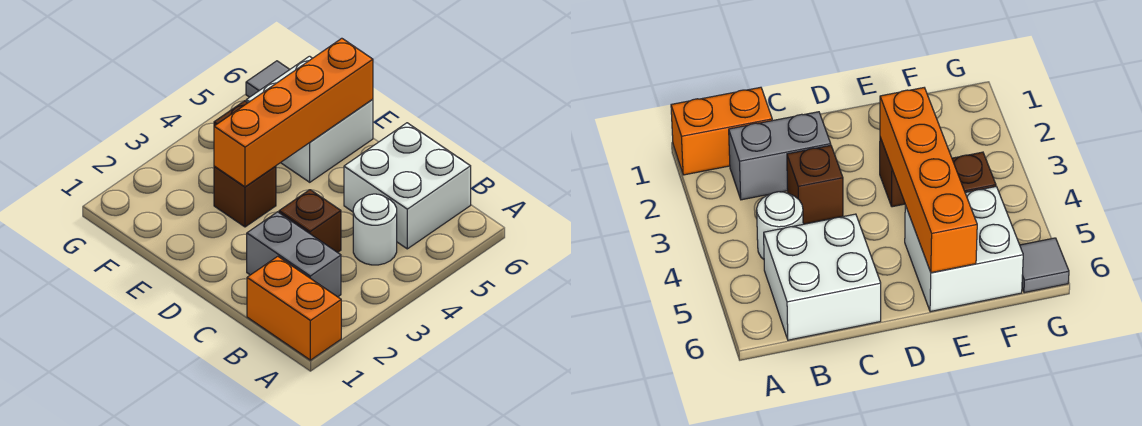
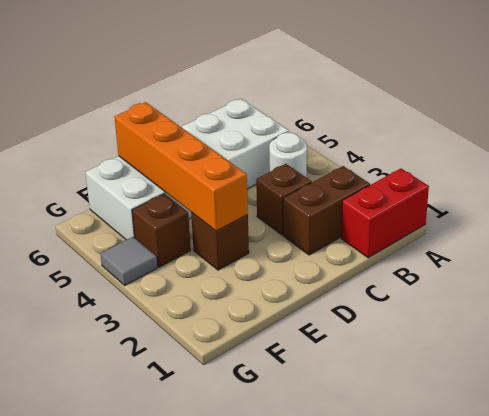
orange brick A1:B1 level 1 -> red brick A1:B1 level 1
grey brick B2:C2 level 1 -> brown brick B2:C2 level 1
grey tile G6 level 1 -> grey tile G4 level 1

